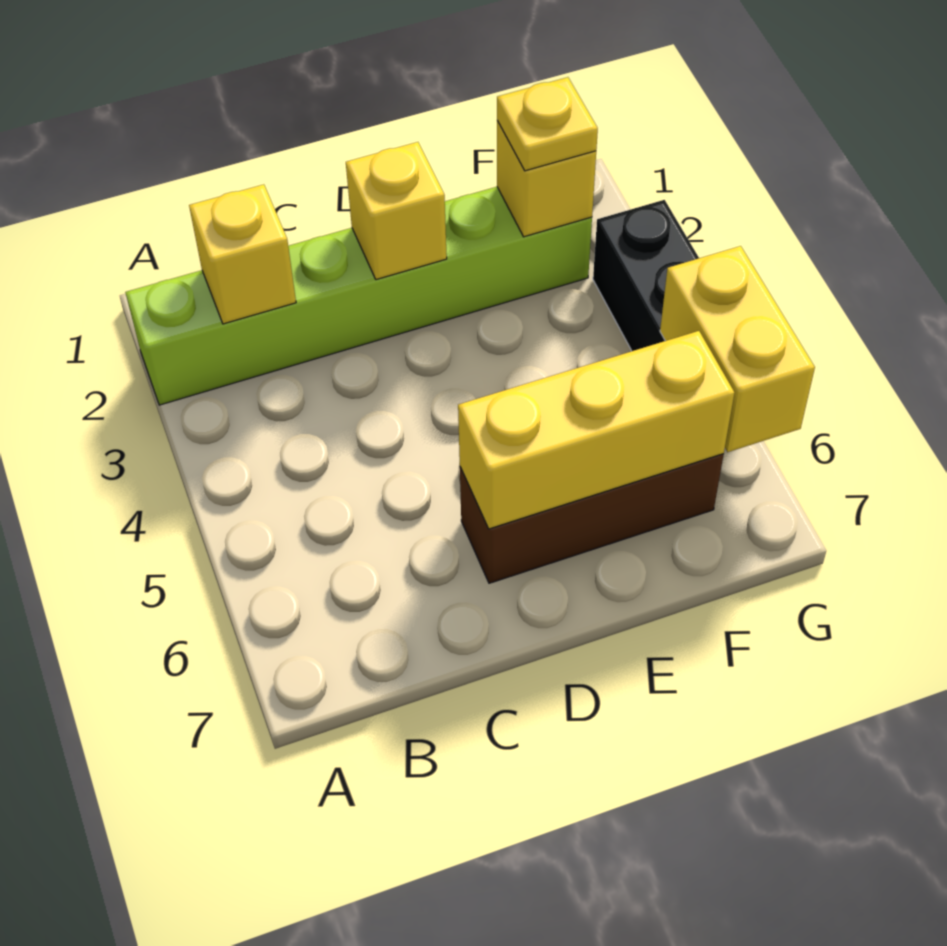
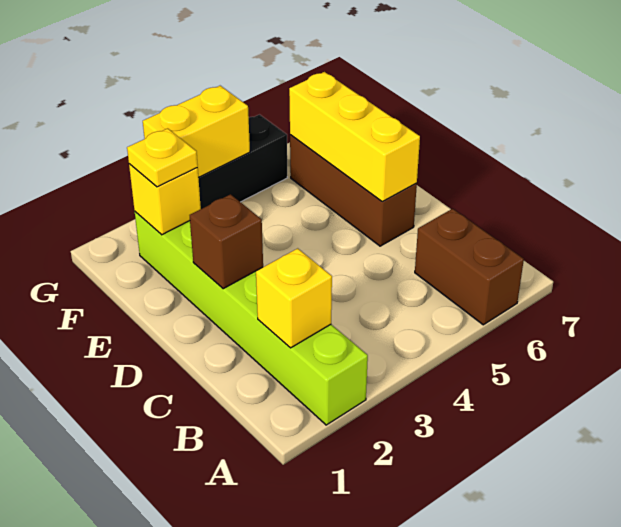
none -> brown brick A6:B6 level 1
yellow brick D2 level 2 -> brown brick D2 level 2
yellow brick G5:G6 level 2 -> yellow brick G3:G4 level 2

